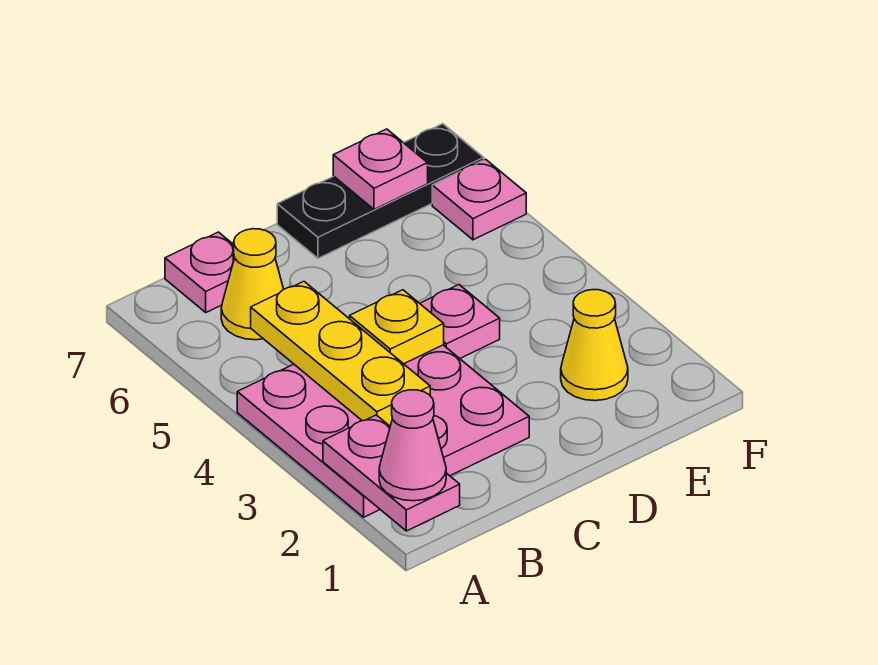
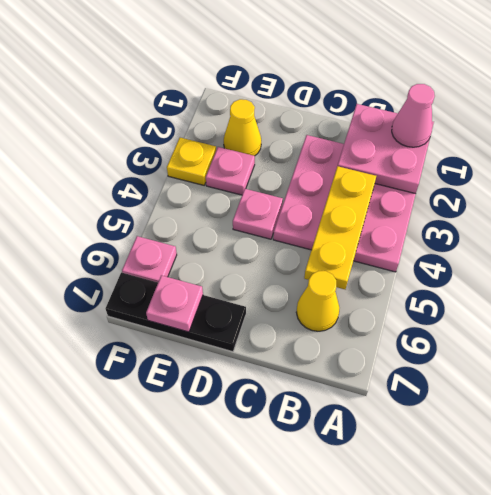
pink plate A1:A2 level 2 -> pink plate A1:B2 level 2
pink plate B7 level 1 -> pink plate E3 level 1
yellow plate C4 level 2 -> yellow plate F3 level 1

